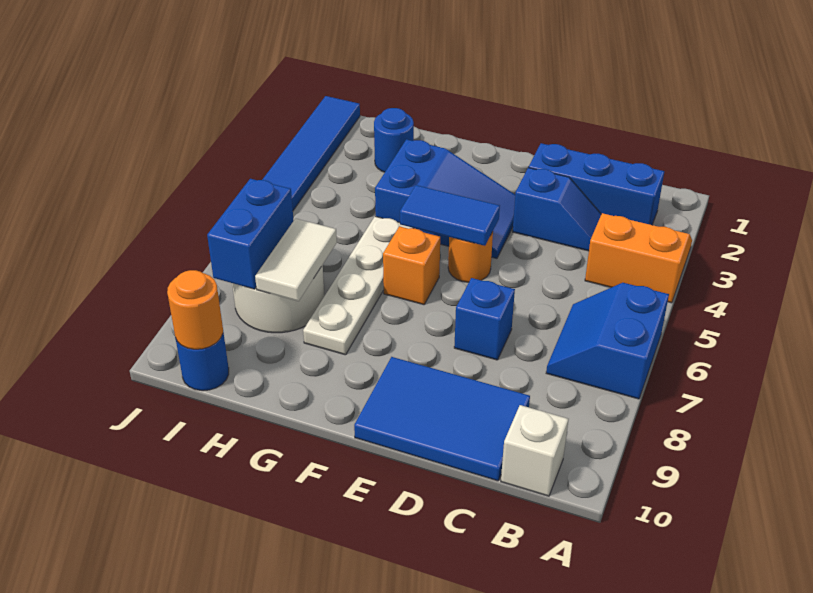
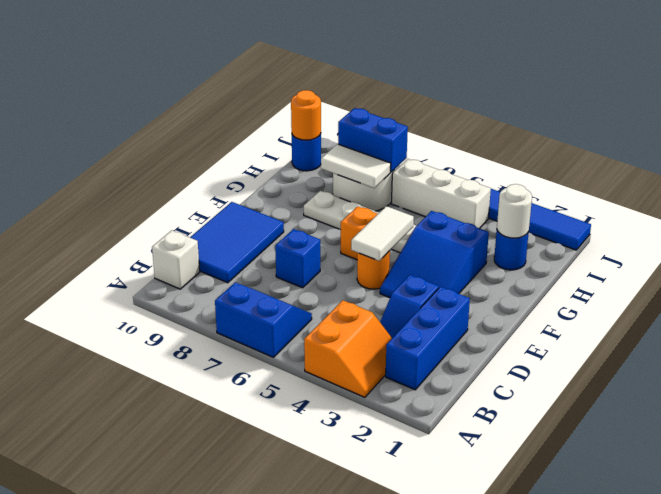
blue tile E5:F5 level 2 -> white tile E5:F5 level 2
none -> white round brick H2 level 2
none -> white brick I4:I6 level 1

